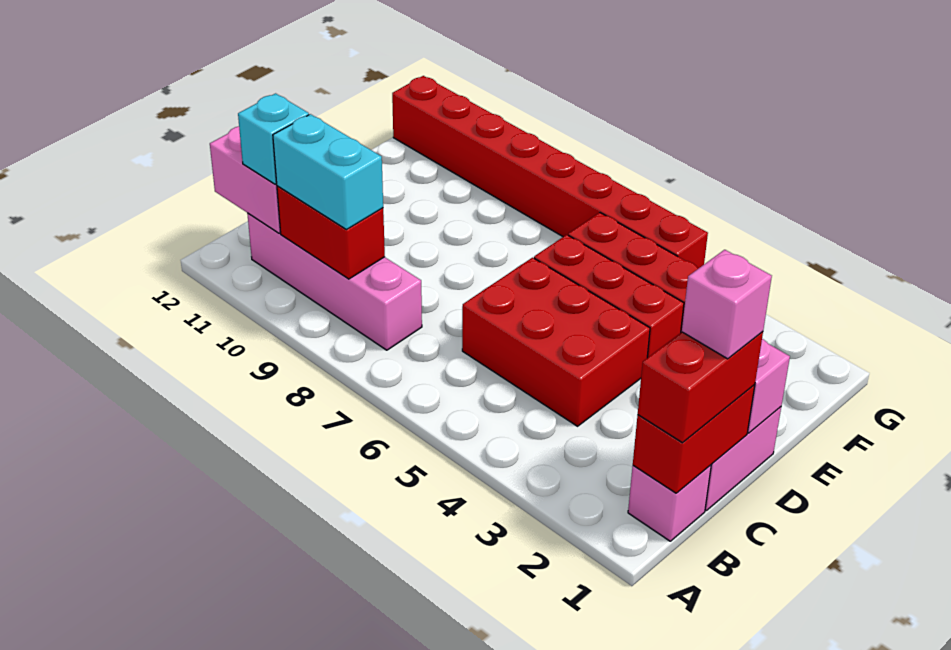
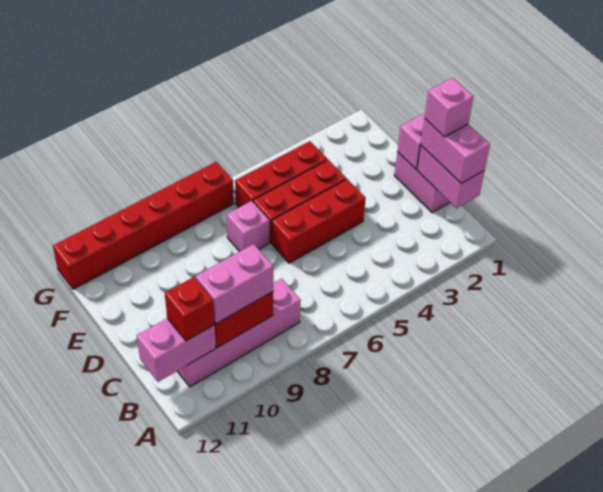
pink brick B1 level 1 -> pink brick E7 level 1
red brick B1:C1 level 2 -> pink brick B1:C1 level 2
red brick B1:C1 level 3 -> pink brick B1:C1 level 3
cyan brick B9:B10 level 3 -> pink brick B9:B10 level 3
cyan brick B11 level 3 -> red brick B11 level 3
red brick C4:D6 level 1 -> red brick D4:D6 level 1
red brick G5:G12 level 1 -> red brick G7:G12 level 1

